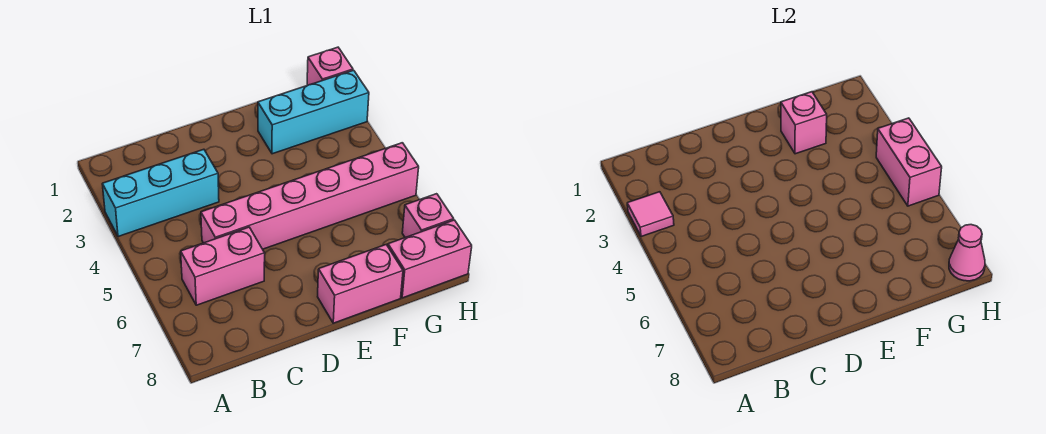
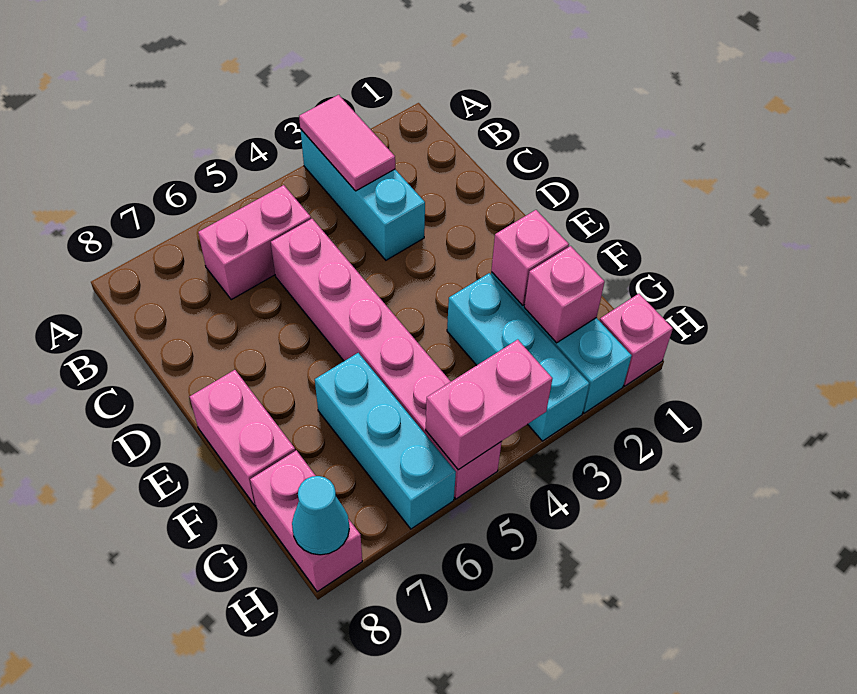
pink tile A3 level 2 -> pink tile A3:B3 level 2
pink brick B6:C6 level 1 -> pink brick B5:B6 level 1
none -> cyan brick F3:H3 level 1
none -> cyan brick F6:H6 level 1
pink brick H7 level 1 -> pink brick G2 level 2
pink cone H8 level 2 -> cyan cone H8 level 2

